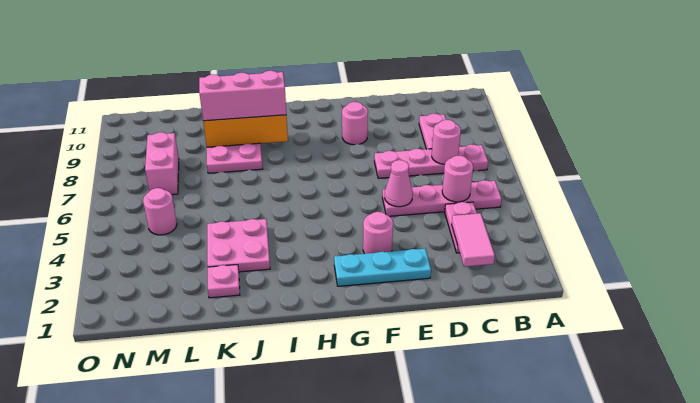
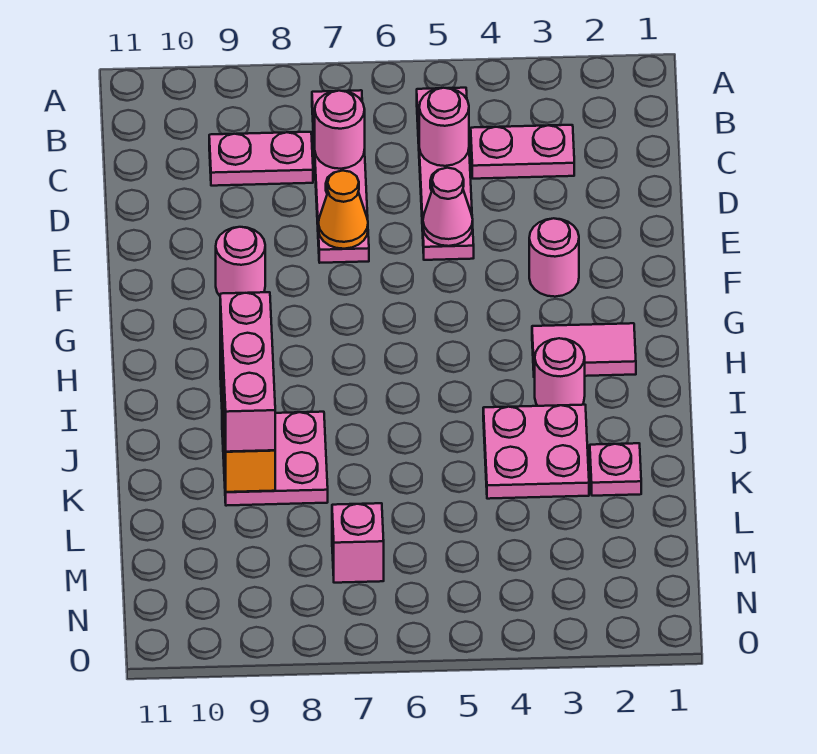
pink tile C2:C3 level 2 -> pink tile H2:H3 level 1
cyan plate E2:G2 level 1 -> none
none -> orange cone E7 level 2
pink round brick M5 level 1 -> pink round brick I3 level 1
pink brick M7:M8 level 1 -> pink brick M7 level 1

